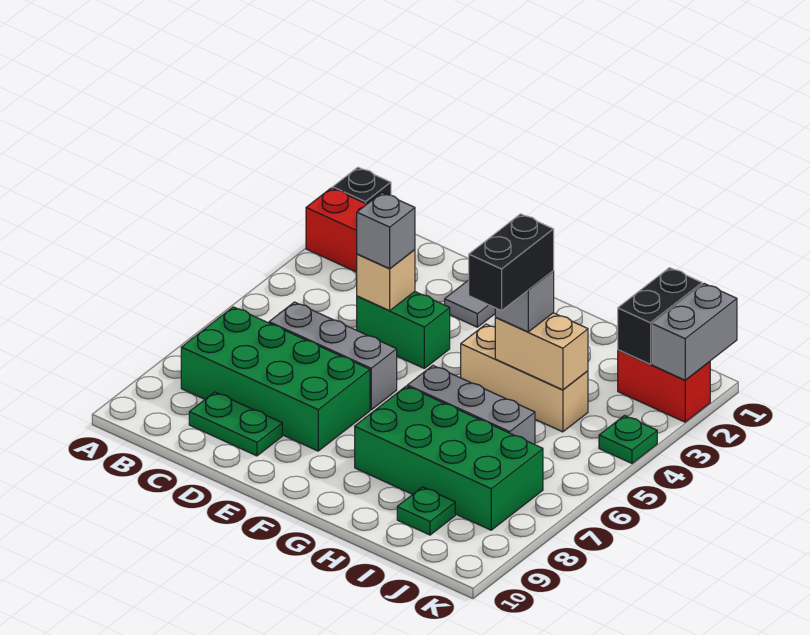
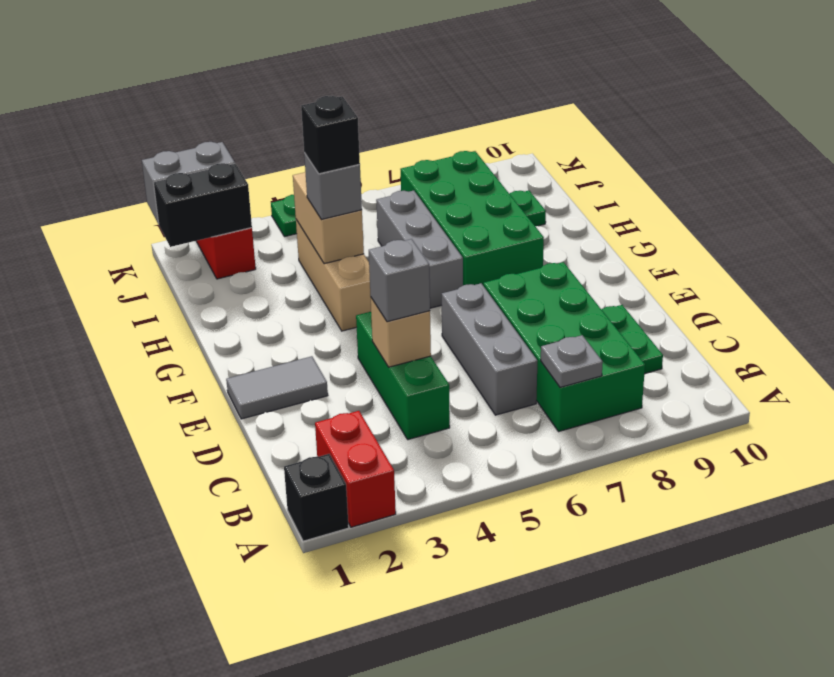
none -> grey plate B7 level 2
green brick D4:E4 level 1 -> green brick C4:E4 level 1
black brick H4:H5 level 4 -> black brick H4 level 4

